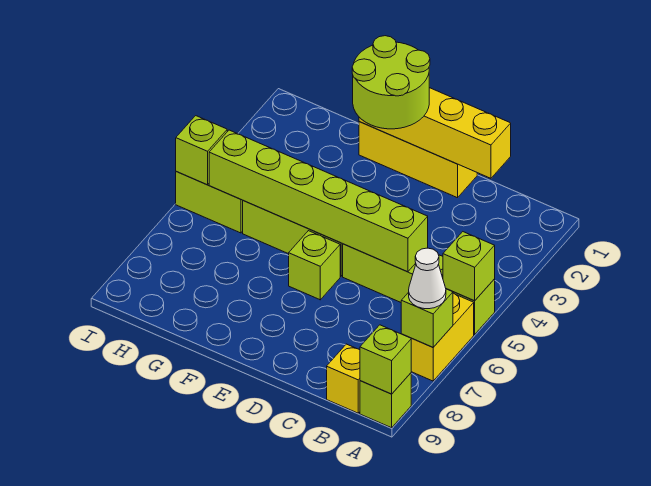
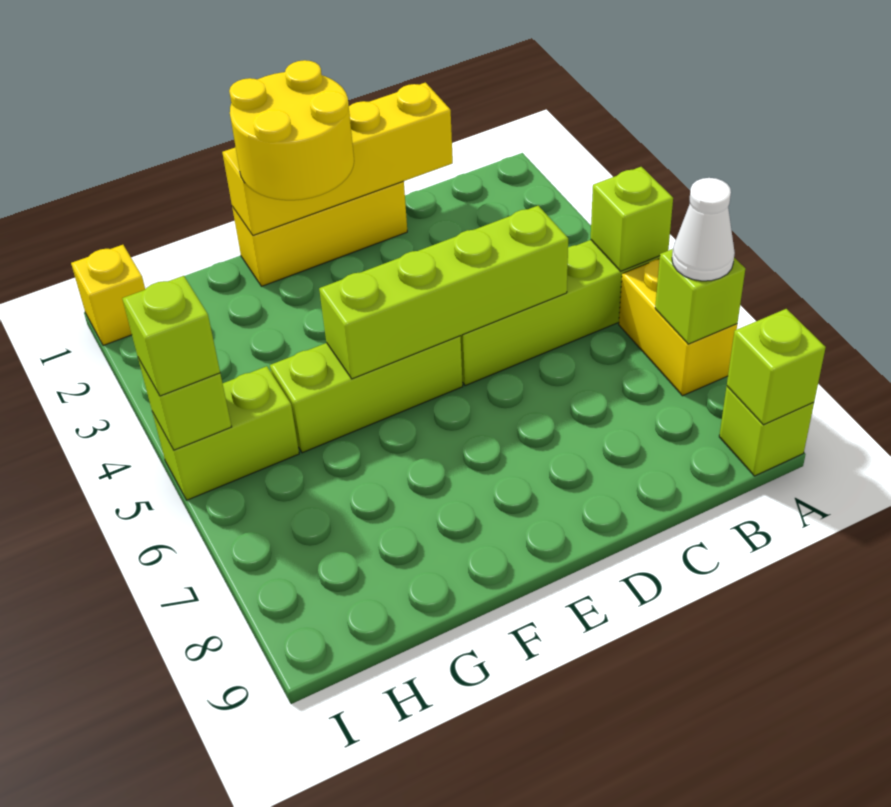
yellow brick B9 level 1 -> yellow brick I1 level 1
lime brick C5:H5 level 2 -> lime brick C5:F5 level 2
lime round brick E1:F2 level 3 -> yellow round brick E1:F2 level 3
lime brick E6 level 1 -> lime brick I5 level 3

